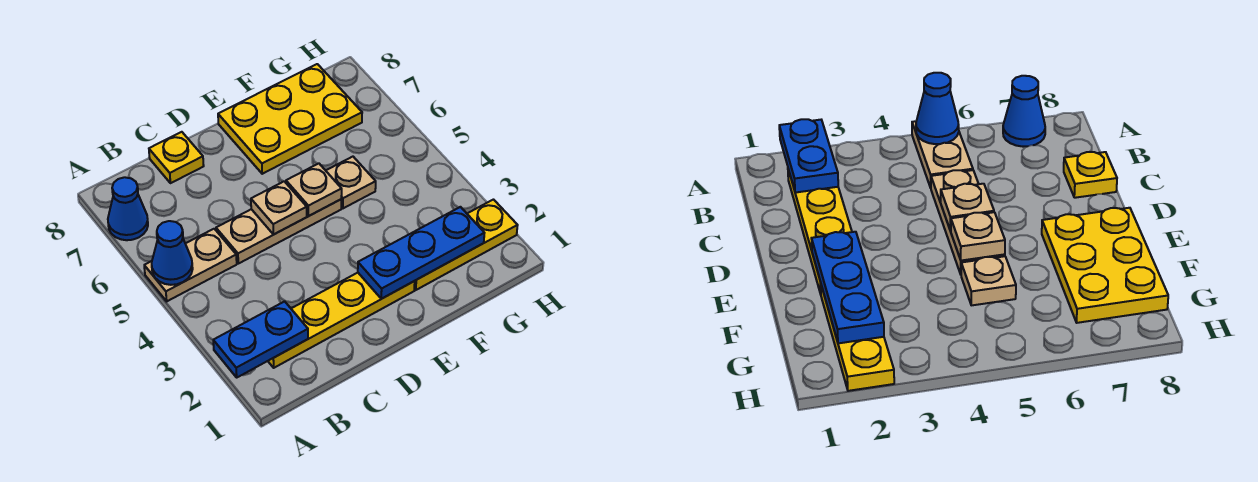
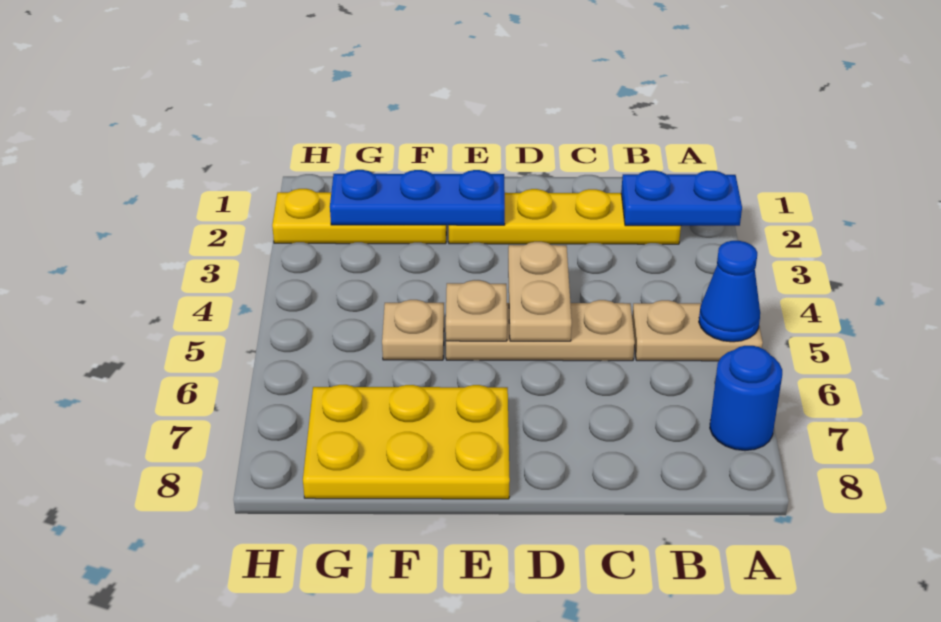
blue cone A7 level 1 -> blue round brick A7 level 1
yellow plate C8 level 1 -> none
tan plate D5 level 2 -> tan plate D4:D5 level 2

